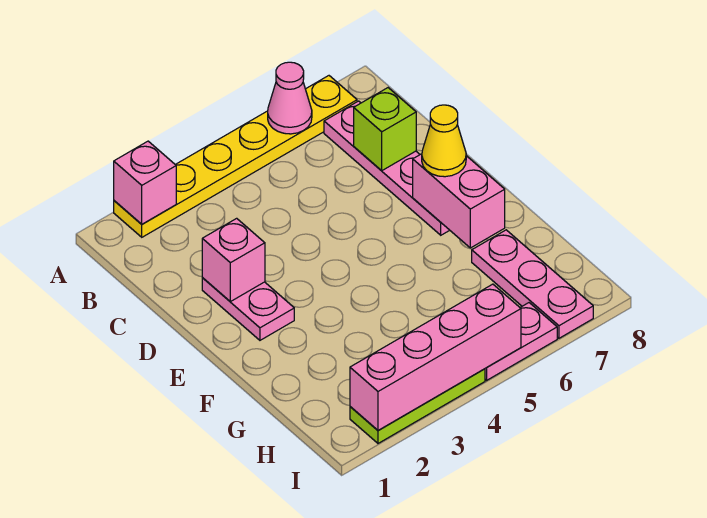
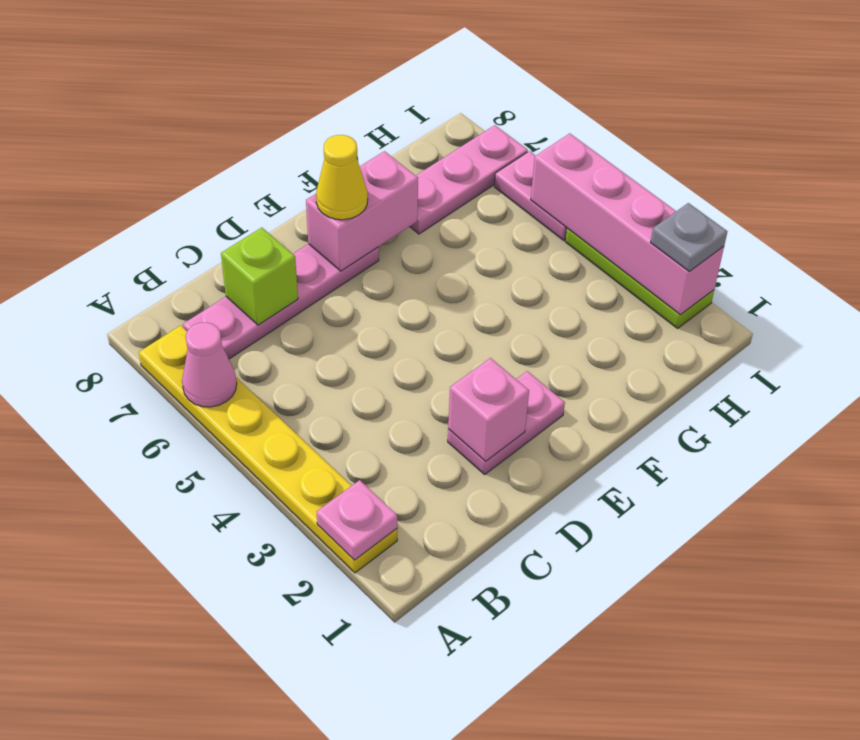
pink brick A2 level 2 -> pink plate A2 level 2
none -> grey plate I2 level 3

